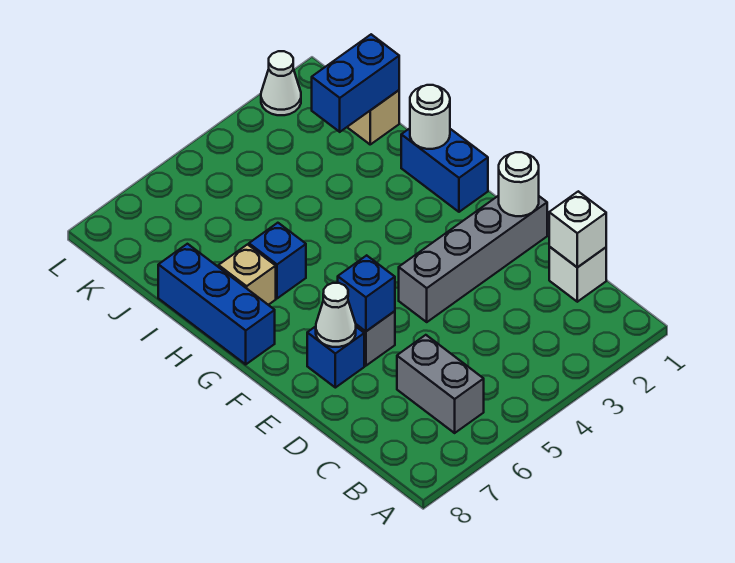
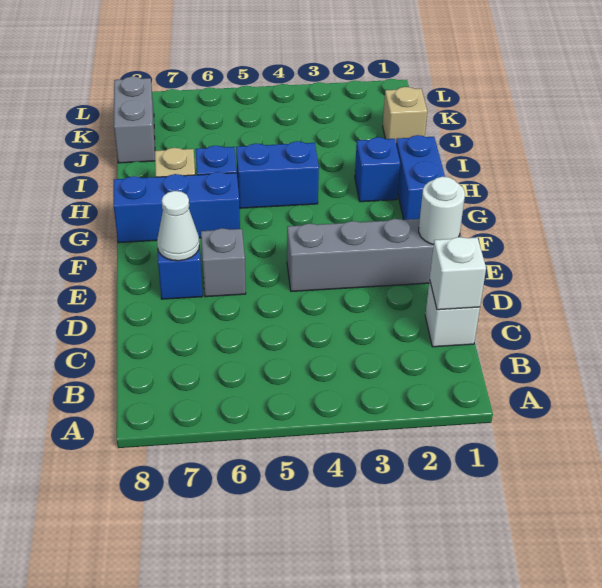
grey brick B6:C6 level 1 -> grey brick J8:K8 level 1
blue brick E6 level 2 -> blue brick H2 level 1
blue brick G8:I8 level 1 -> blue brick G6:G8 level 1
white round brick H1 level 2 -> none
blue brick J1:J2 level 2 -> blue brick H4:H5 level 1
white cone L2 level 1 -> none

